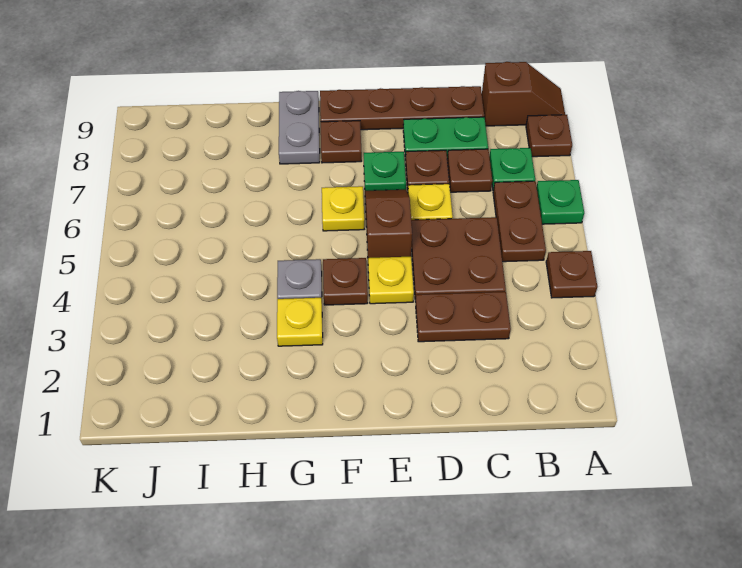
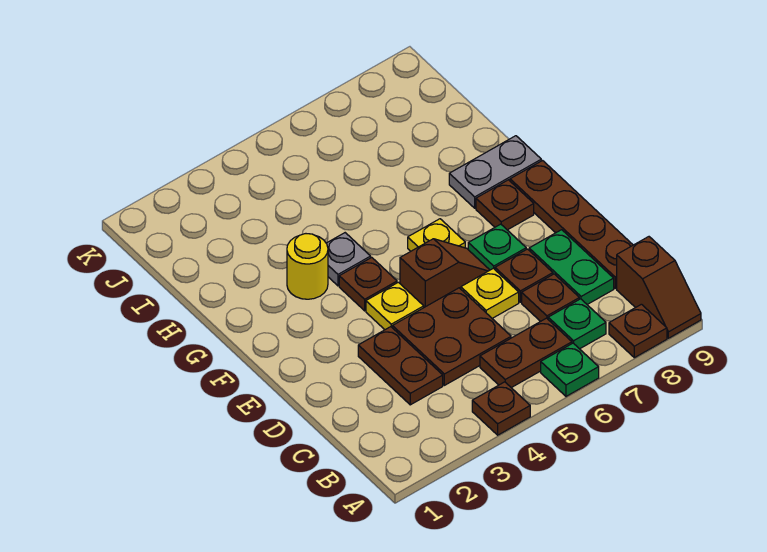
yellow plate G3 level 1 -> yellow round brick G3 level 1

